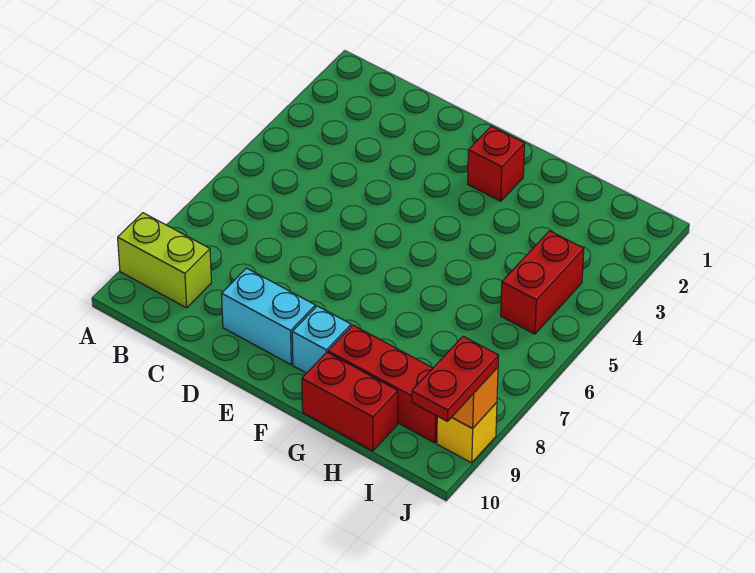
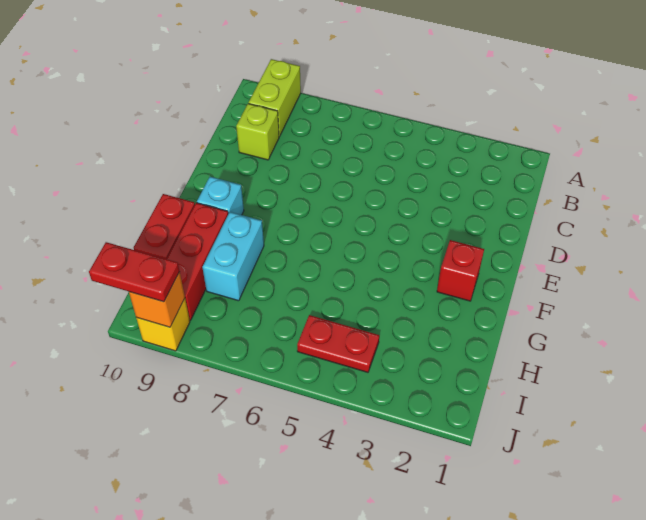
none -> lime brick C9 level 1
cyan brick D9:E9 level 1 -> cyan brick G8:H8 level 1
red brick I4:I5 level 1 -> red plate I4:I5 level 1

